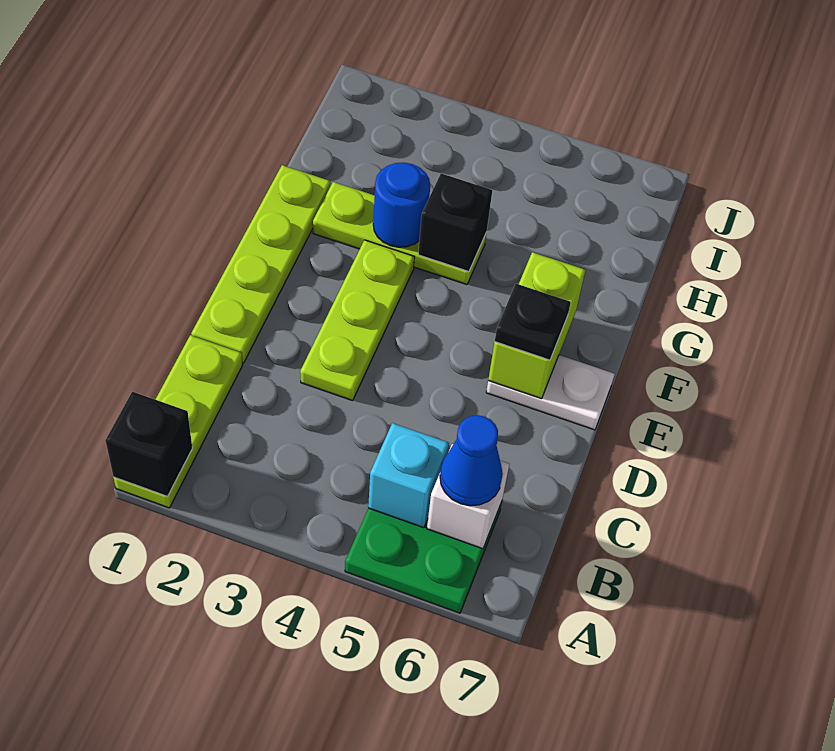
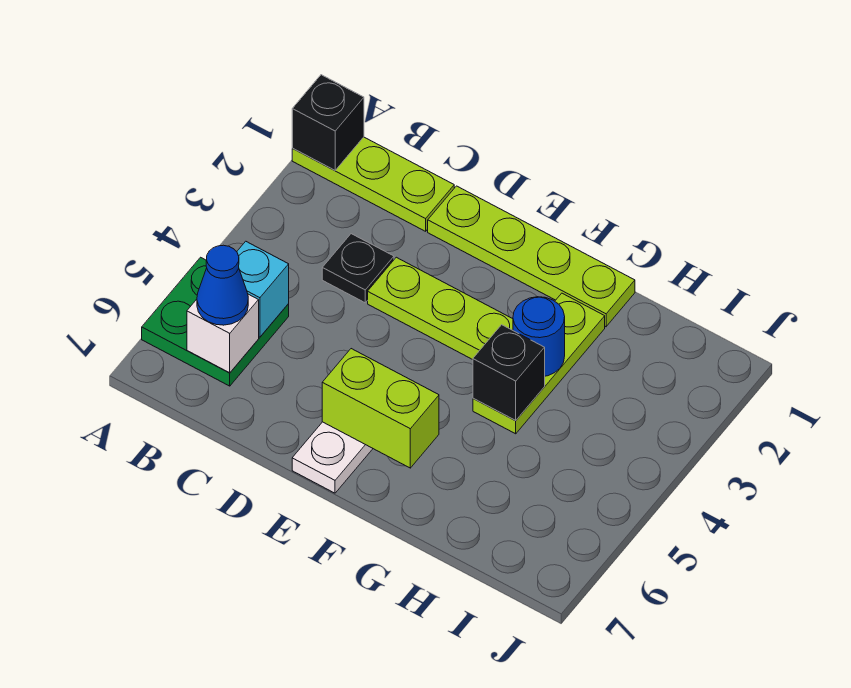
black plate E6 level 3 -> black plate C3 level 1

